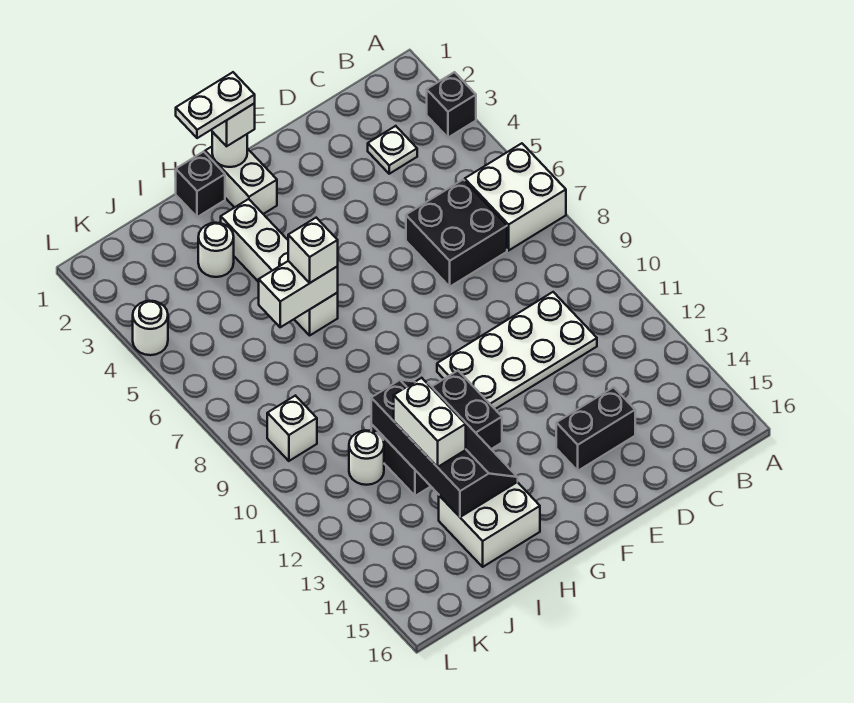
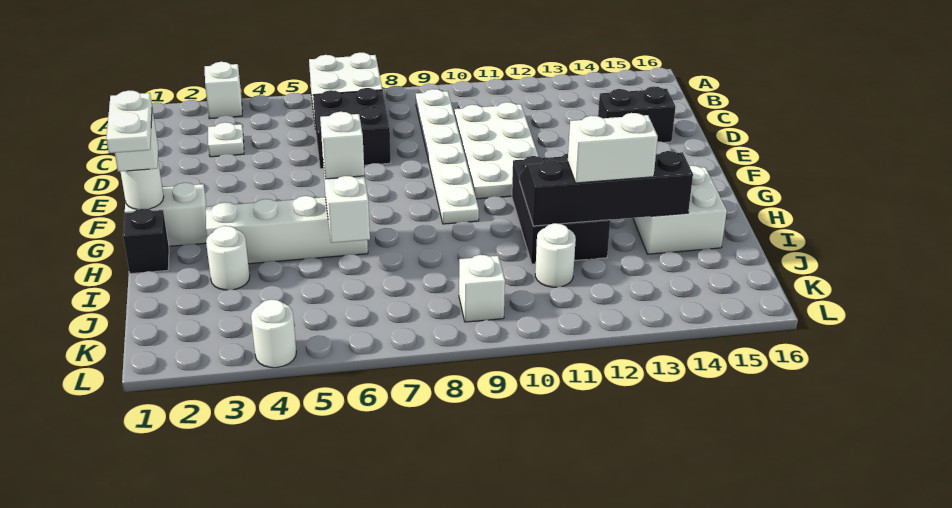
black brick A3 level 1 -> white brick A3 level 1
none -> white plate B9:G9 level 1
black brick D14:E14 level 1 -> black brick D14:D15 level 1

